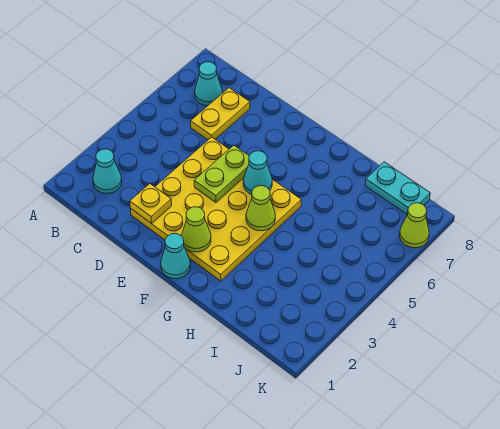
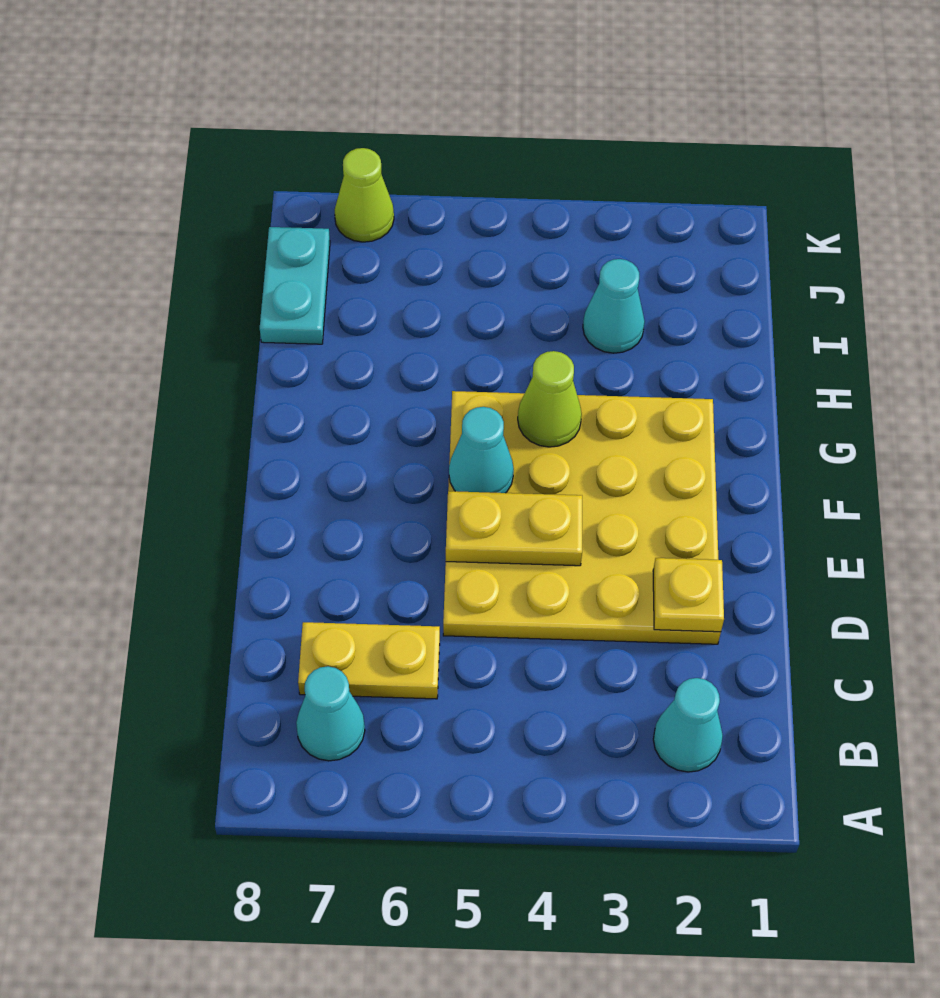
lime plate E4:E5 level 2 -> yellow plate E4:E5 level 2
cyan cone F1 level 1 -> cyan cone I3 level 1
lime cone F2 level 2 -> none

